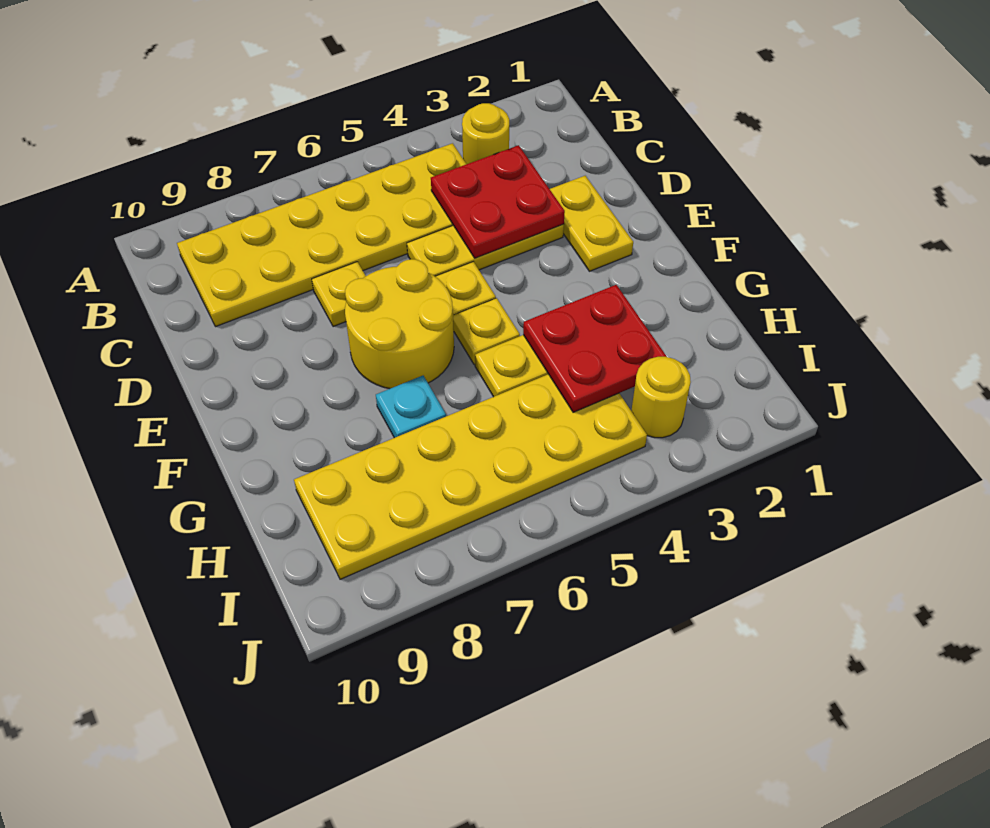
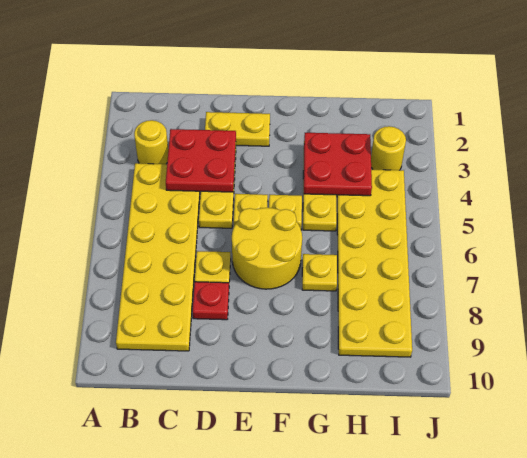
none -> red plate D8 level 1
cyan plate G7 level 1 -> yellow plate G7 level 1

